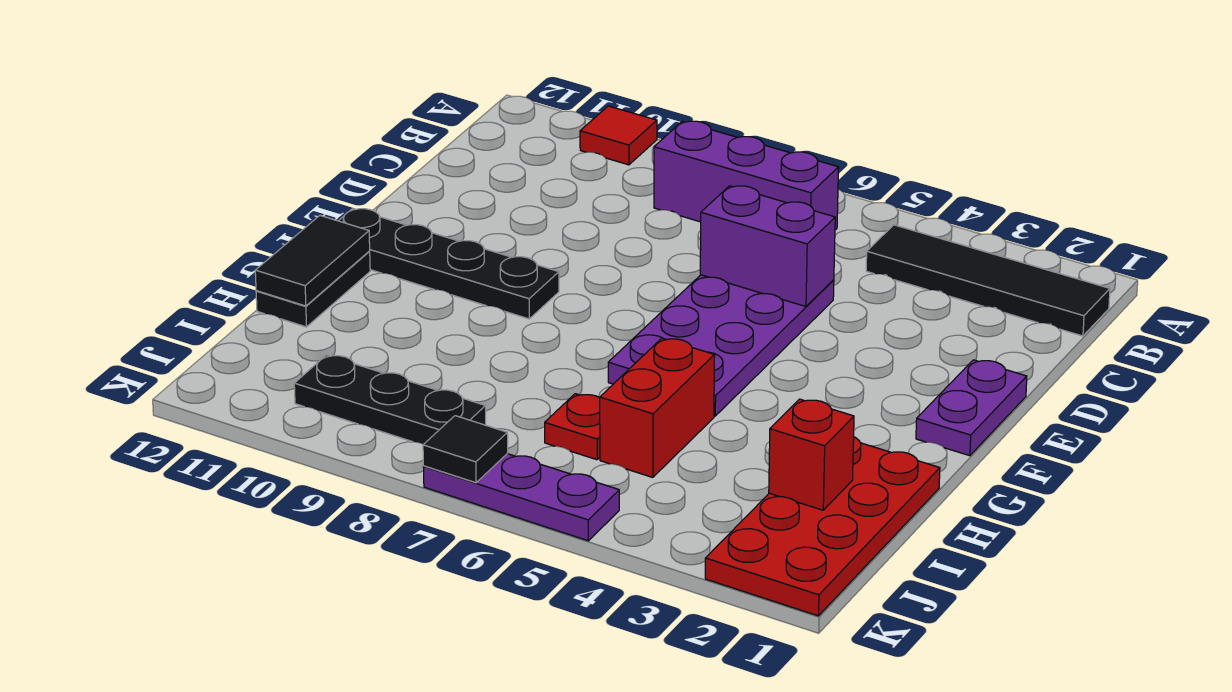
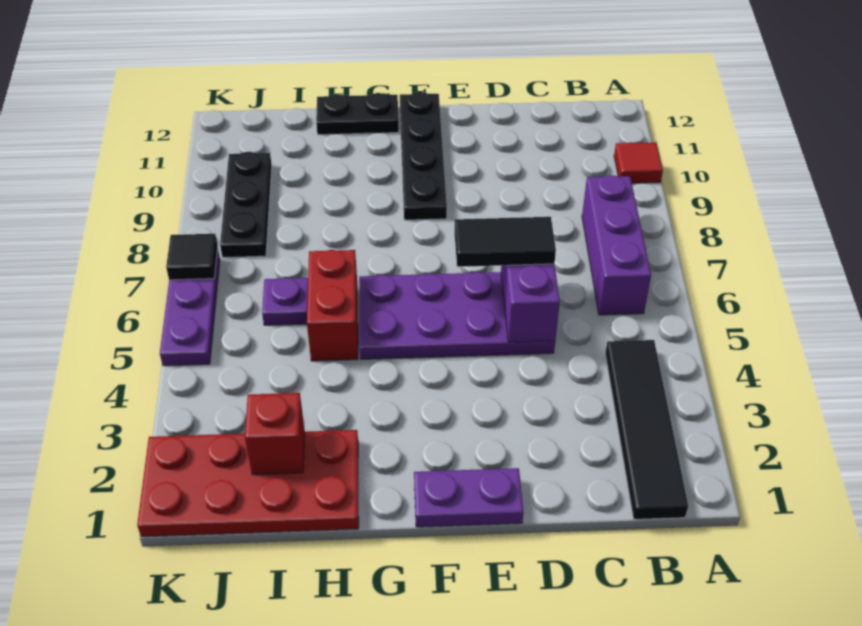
black tile G12:H12 level 2 -> black tile D6:E6 level 3
red brick H5:I5 level 1 -> red brick H5:H6 level 1
red plate I6 level 1 -> purple plate I6 level 1

